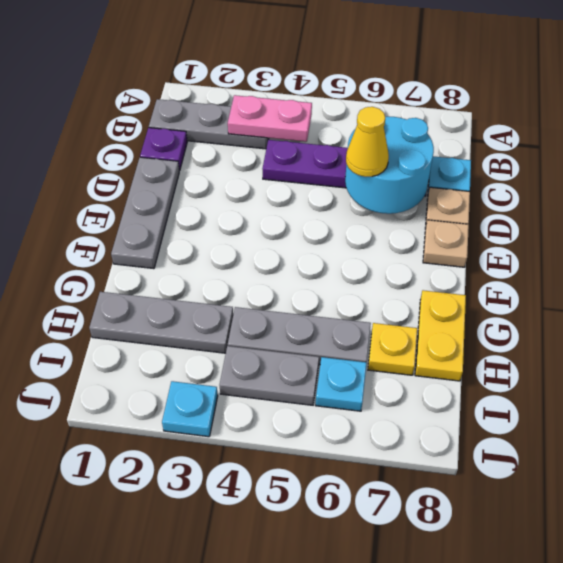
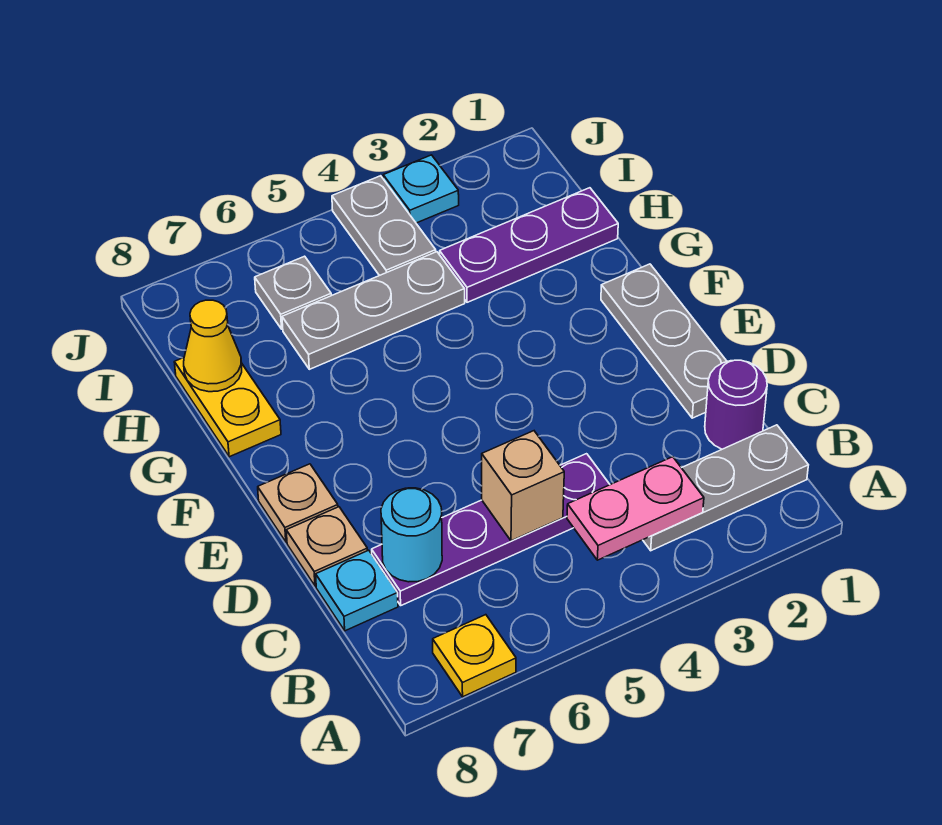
purple plate C1 level 1 -> purple round brick C1 level 1
none -> tan brick C5 level 2
cyan round brick C6:D7 level 2 -> cyan round brick C7 level 2
yellow cone D6 level 3 -> yellow cone H8 level 2
grey plate H1:H3 level 1 -> purple plate H1:H3 level 1
yellow plate H7 level 1 -> yellow plate A7 level 1
grey plate I4:I5 level 1 -> grey plate I4:J4 level 1
cyan plate I6 level 1 -> grey plate I6 level 1

